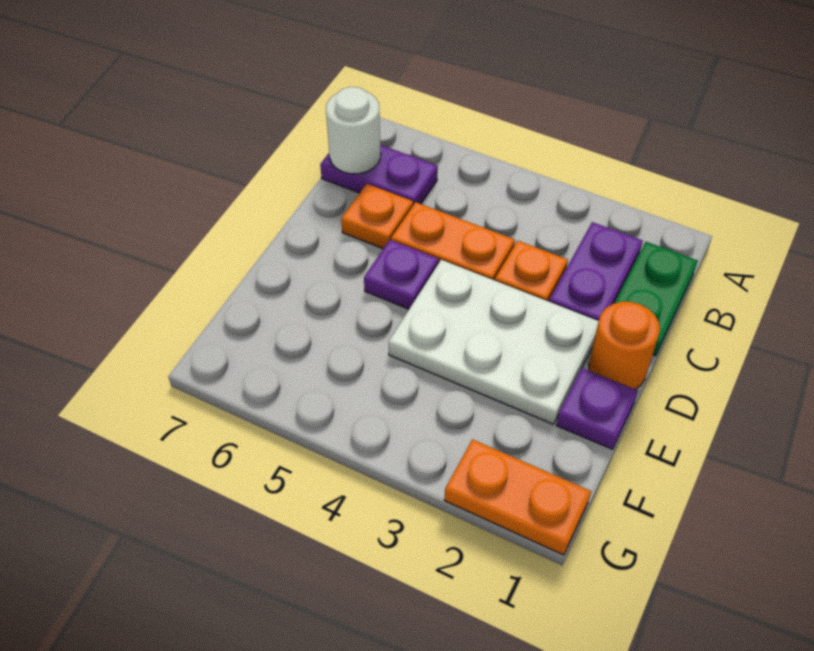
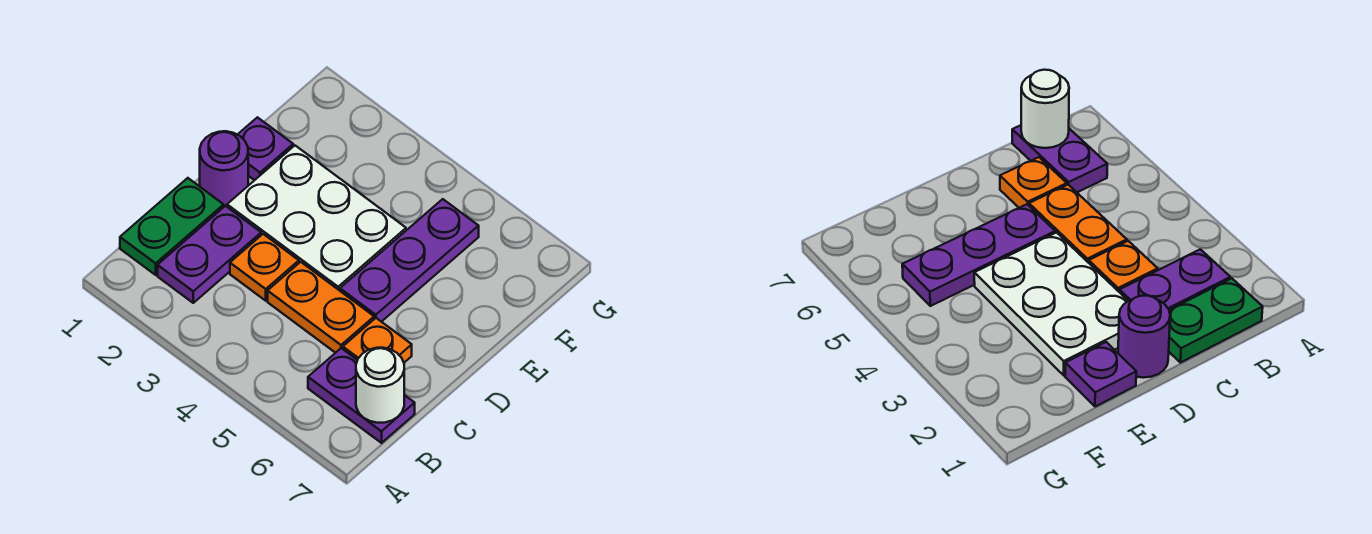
orange round brick D1 level 1 -> purple round brick D1 level 1
purple plate D5 level 1 -> purple plate D5:F5 level 1
orange plate G1:G2 level 1 -> none

